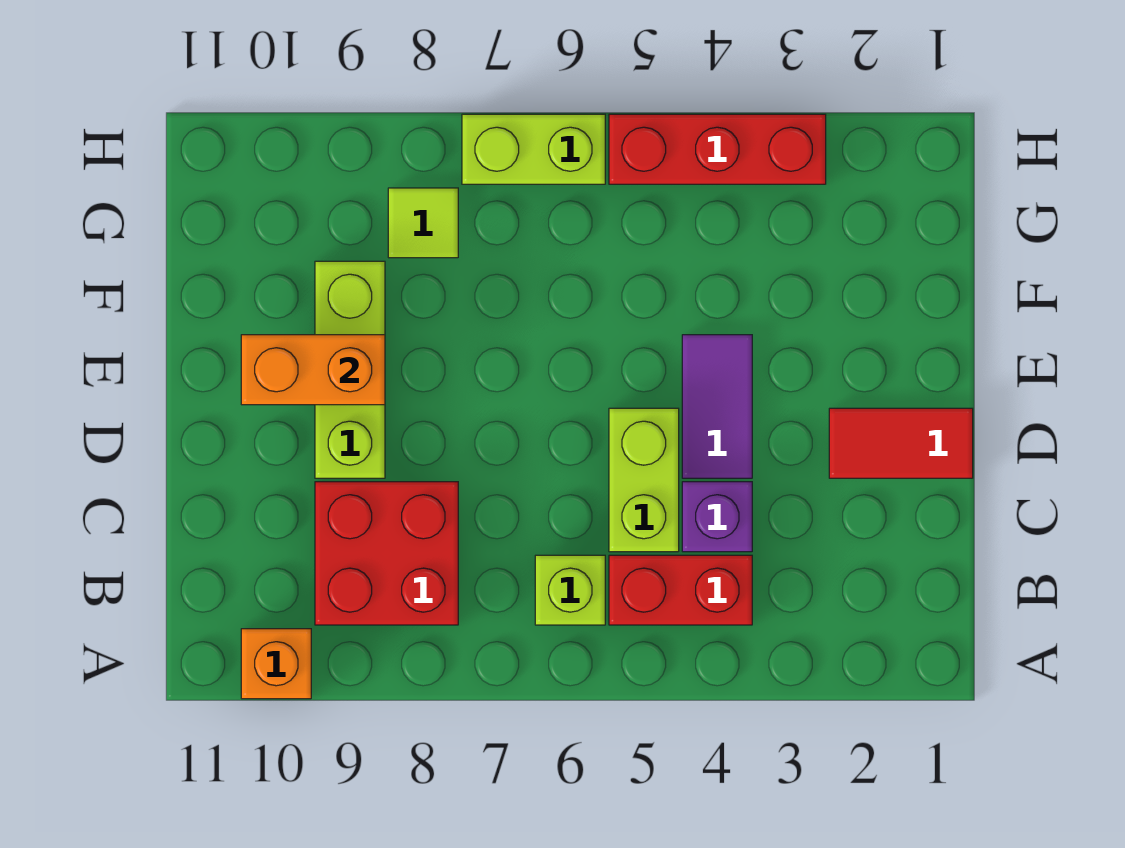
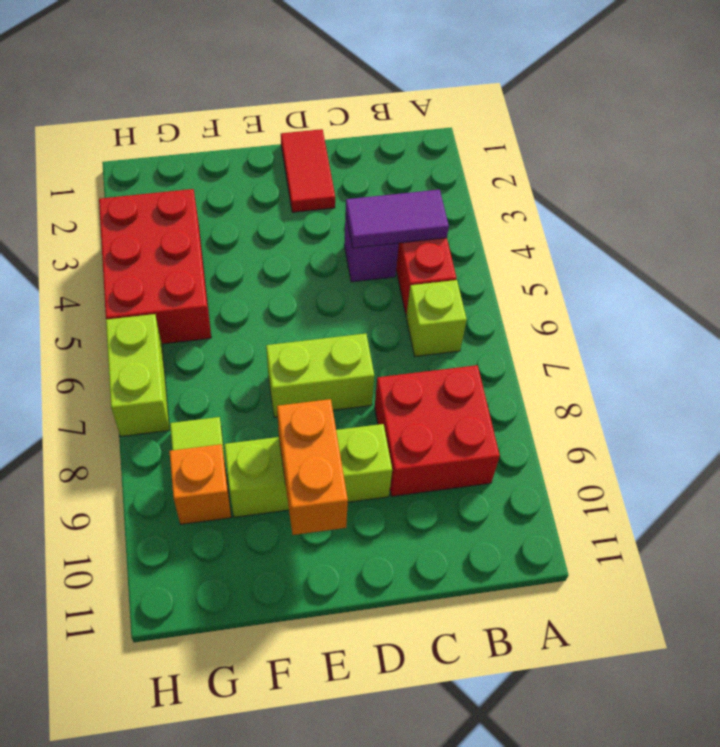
orange brick A10 level 1 -> orange brick G9 level 1
lime brick C5:D5 level 1 -> lime brick D7:E7 level 1
purple tile D4:E4 level 1 -> purple tile B4:C4 level 2
red brick H3:H5 level 1 -> red brick G3:H5 level 1

